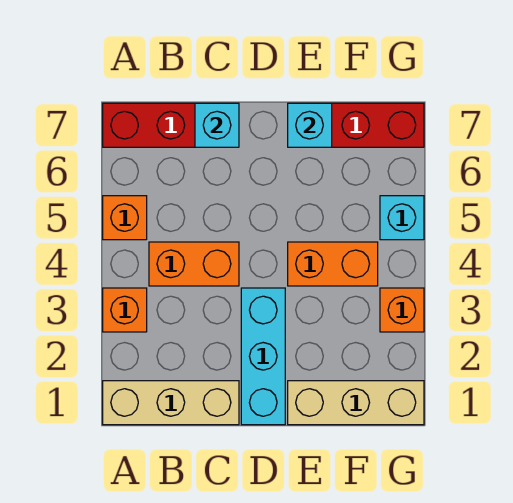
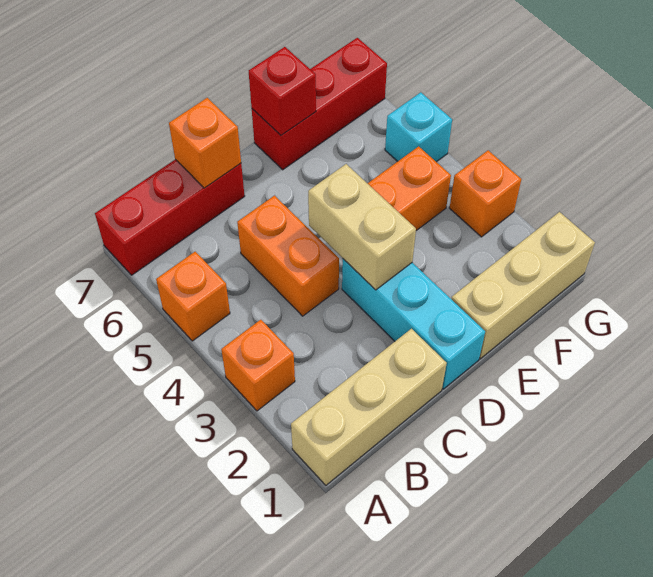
orange brick B4:C4 level 1 -> orange brick C4:C5 level 1
cyan brick C7 level 2 -> orange brick C7 level 2
none -> tan brick D3:D4 level 2
cyan brick E7 level 2 -> red brick E7 level 2

